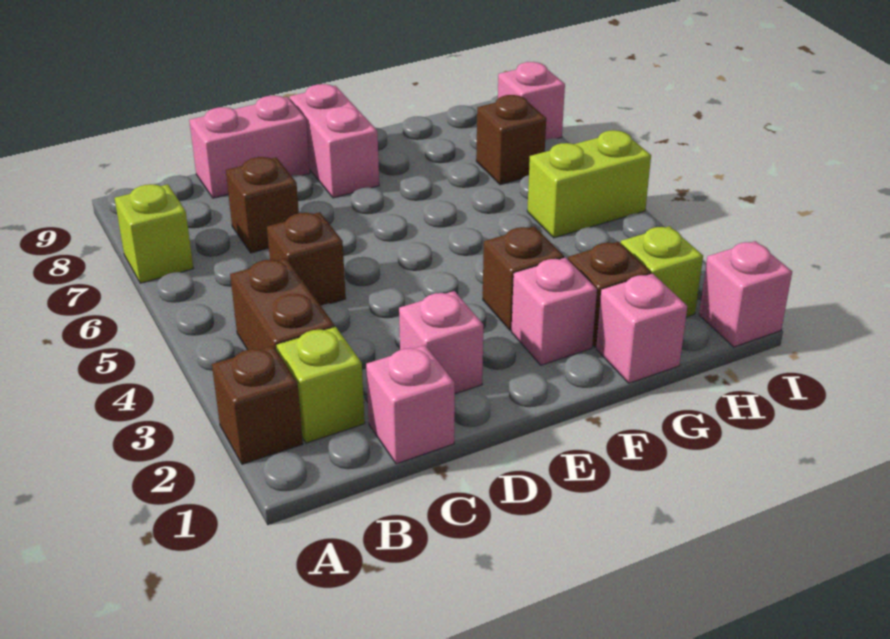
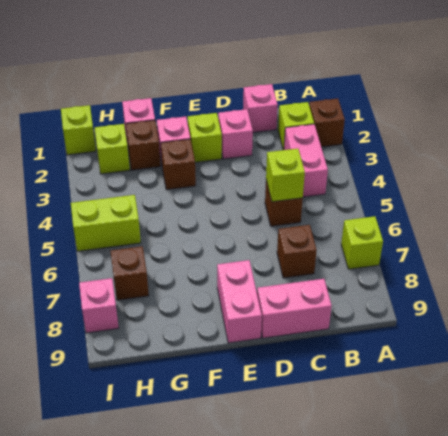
brown brick B3:B4 level 1 -> pink brick B3:B4 level 1
none -> lime brick C5 level 2
none -> lime brick E2 level 1
pink brick I1 level 1 -> lime brick I1 level 1

